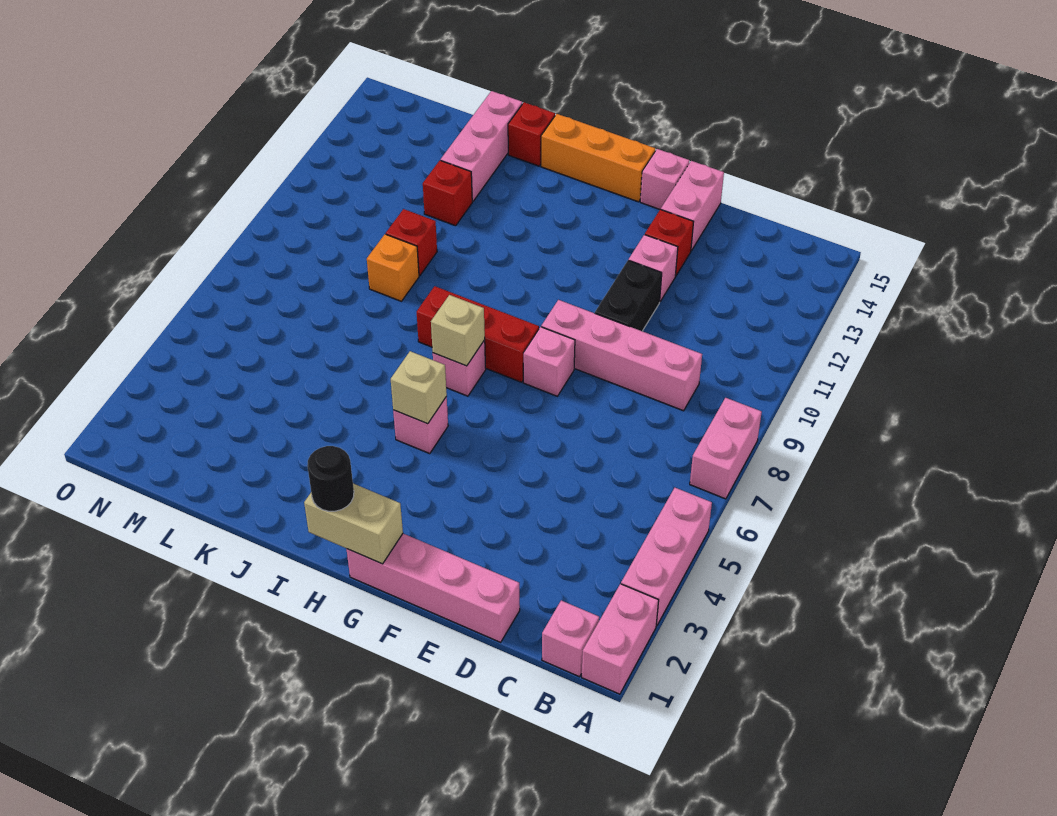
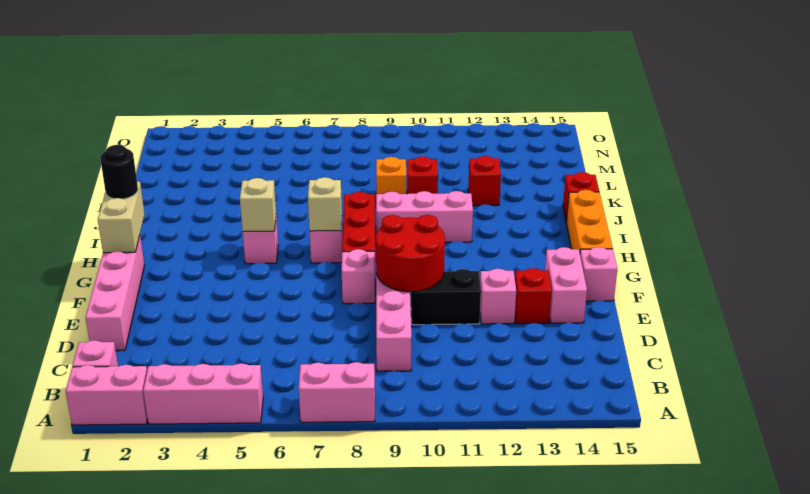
none -> red round brick E9:F10 level 2
pink brick E14:E15 level 1 -> pink brick E14:F14 level 1
pink brick K13:K15 level 1 -> pink brick I9:I11 level 1

